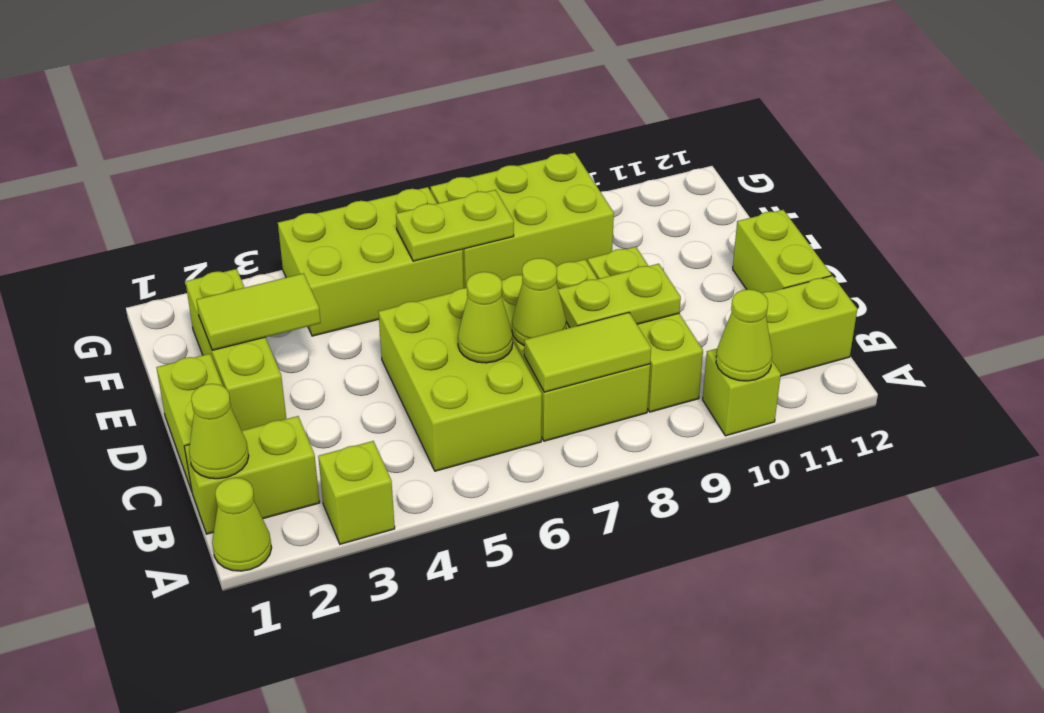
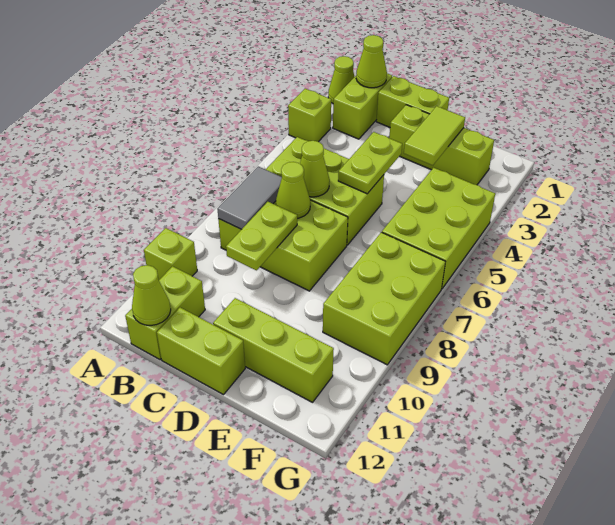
lime cone A10 level 2 -> lime cone B12 level 2
lime tile B7:B8 level 2 -> grey tile B7:B8 level 2
lime brick B9:D9 level 1 -> lime brick D11:F11 level 1
lime plate F6:F7 level 2 -> lime plate D4:D5 level 2

